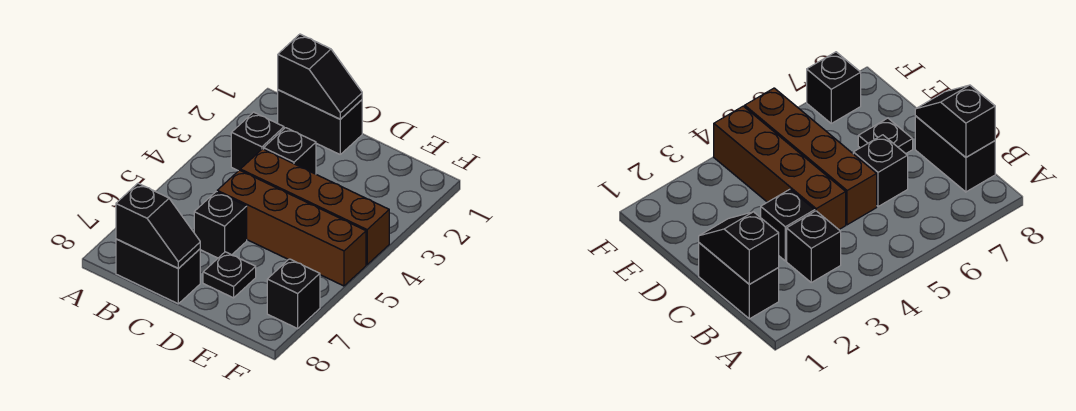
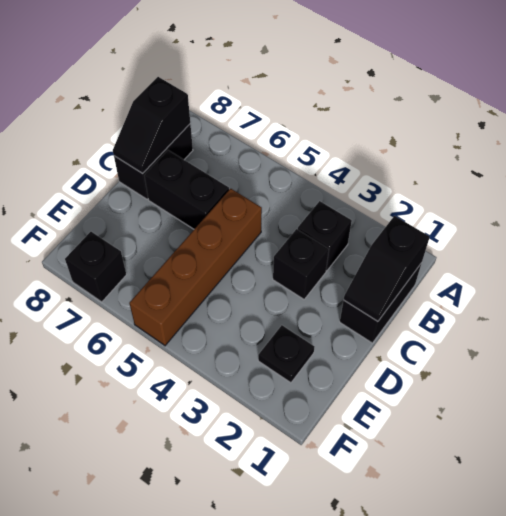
brown brick C4:F4 level 1 -> none
black brick C6 level 1 -> black brick C6:C7 level 1
black plate D7 level 1 -> black plate E2 level 1

